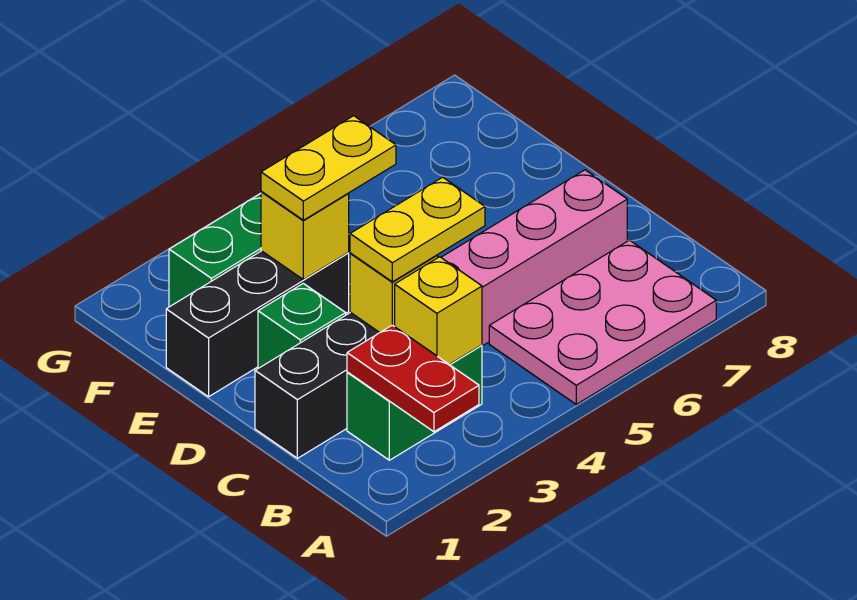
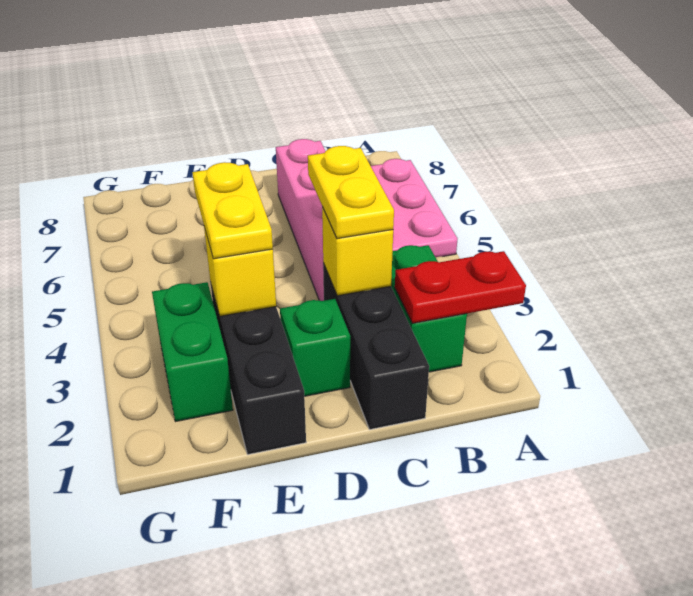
yellow brick B3 level 2 -> none

